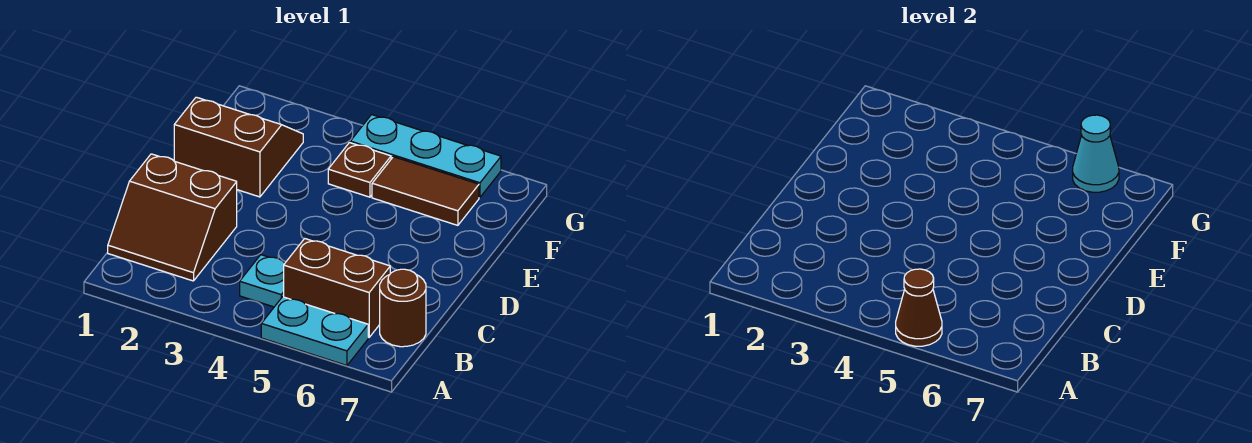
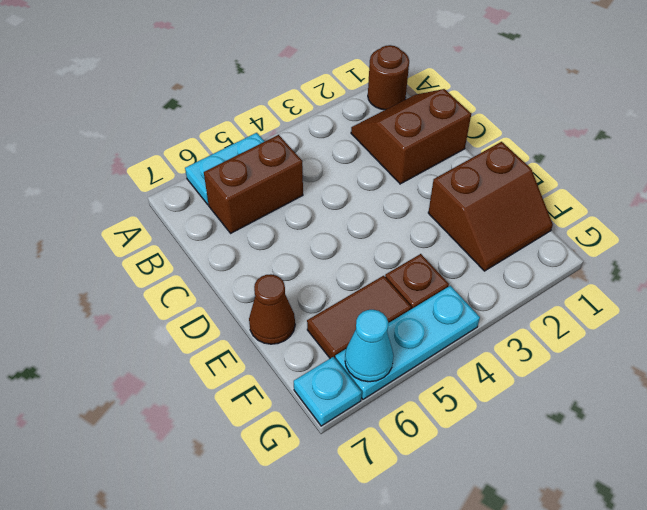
brown cone A5 level 2 -> brown cone E7 level 1
cyan plate B4 level 1 -> cyan plate G7 level 1
brown round brick B7 level 1 -> brown round brick A1 level 1

